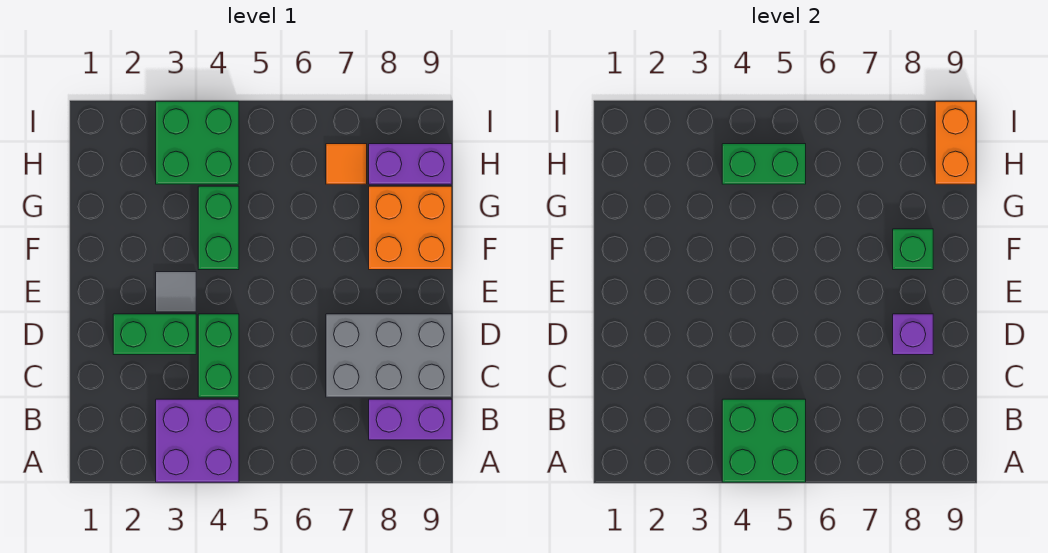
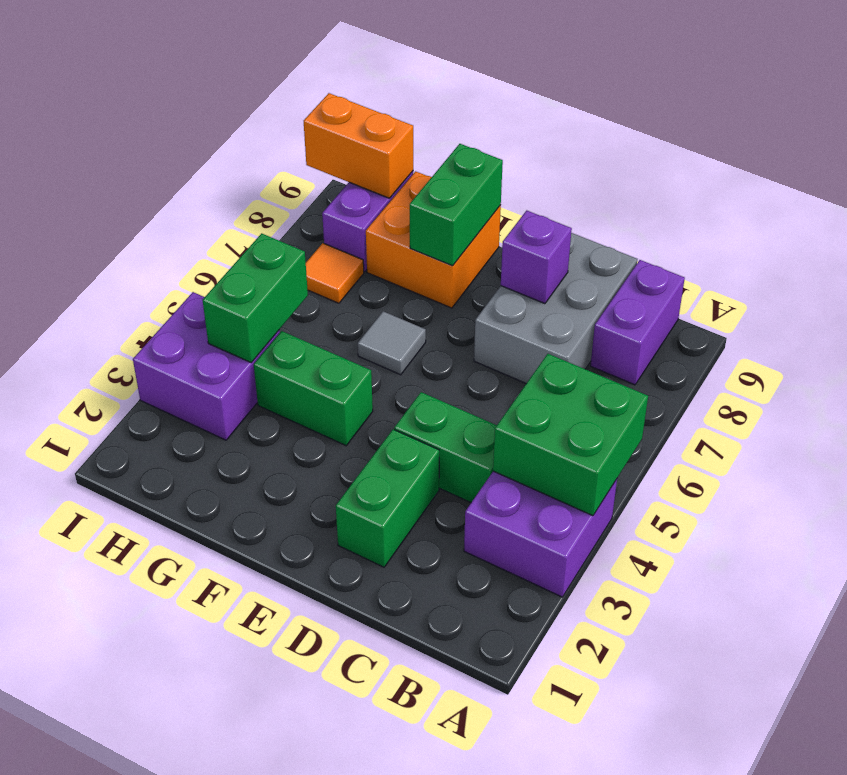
grey tile E3 level 1 -> grey tile F6 level 1
green brick F8 level 2 -> green brick F8:F9 level 2
green brick H3:I4 level 1 -> purple brick H3:I4 level 1

